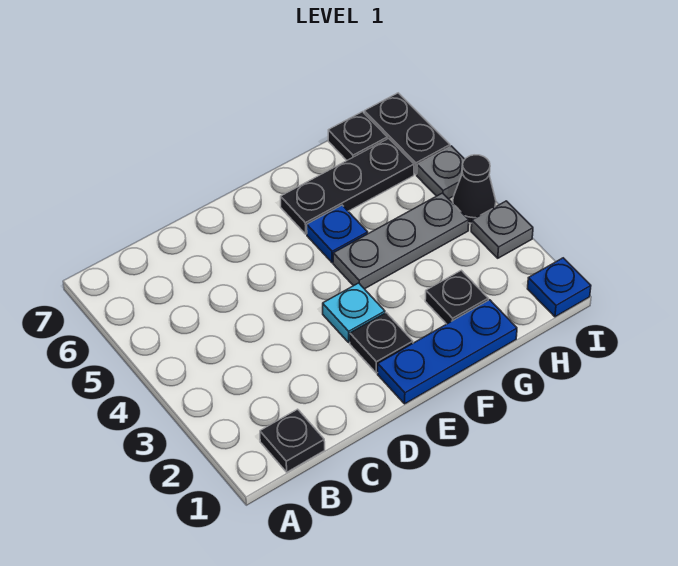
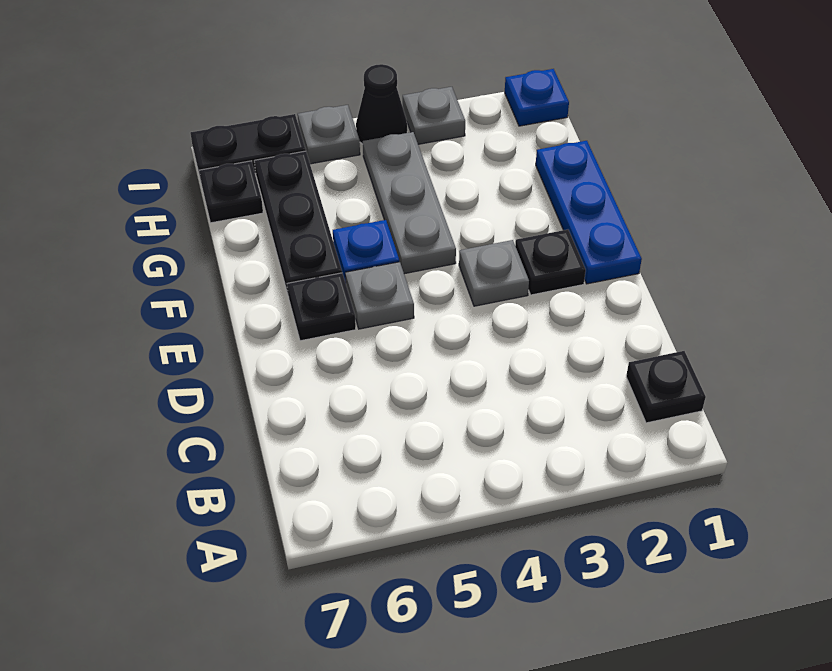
cyan plate E3 level 1 -> grey plate E3 level 1
none -> grey plate E5 level 1
black plate G2 level 1 -> black plate E6 level 1

